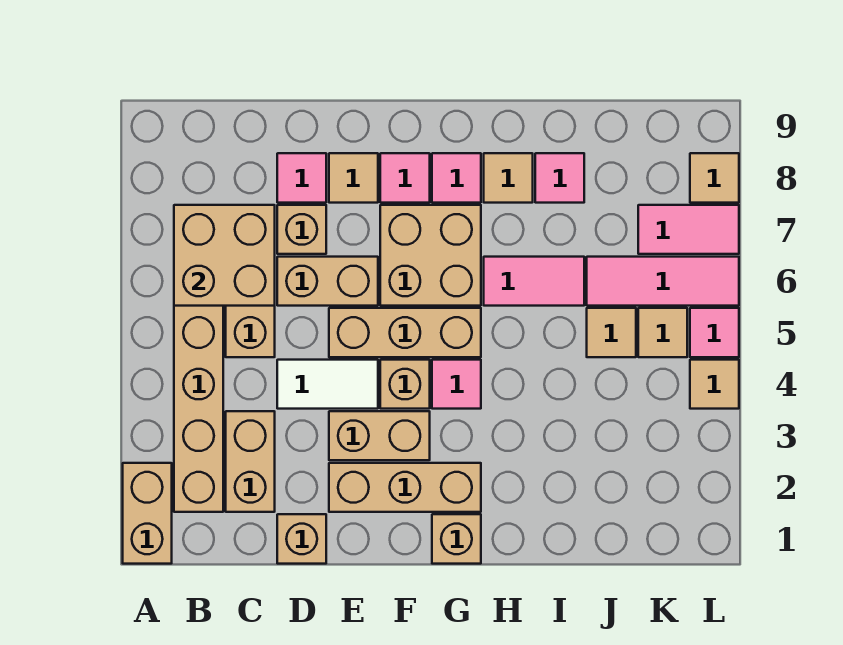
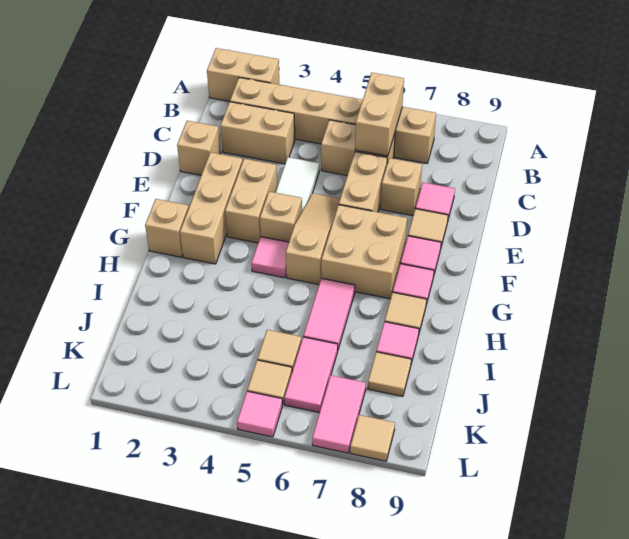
tan brick B6:C7 level 2 -> tan brick B6:C6 level 2
tan brick E5:G5 level 1 -> tan slope E5:G5 level 1 top G
pink tile J6:L6 level 1 -> pink tile J6:K6 level 1
tan tile L4 level 1 -> tan tile J8 level 1

